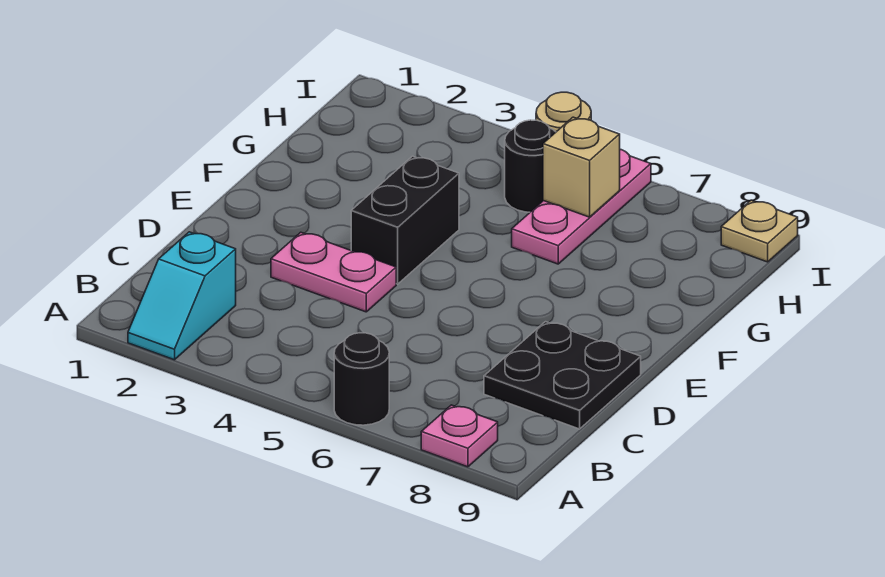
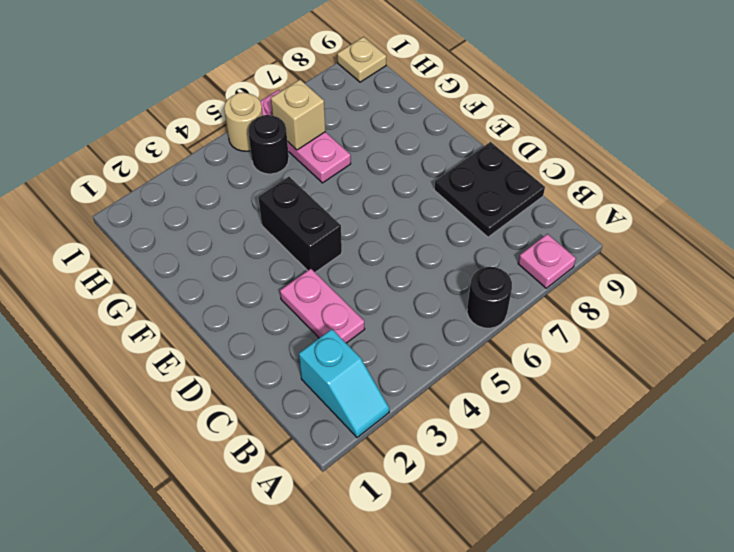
pink plate D3:D4 level 1 -> pink plate C3:D3 level 1

